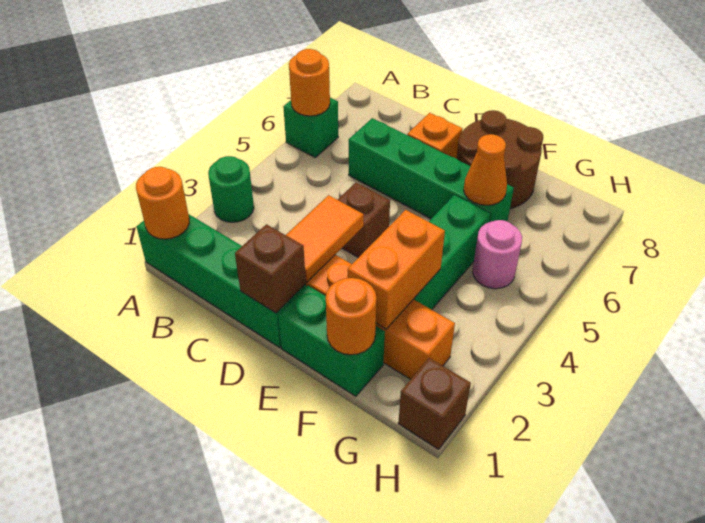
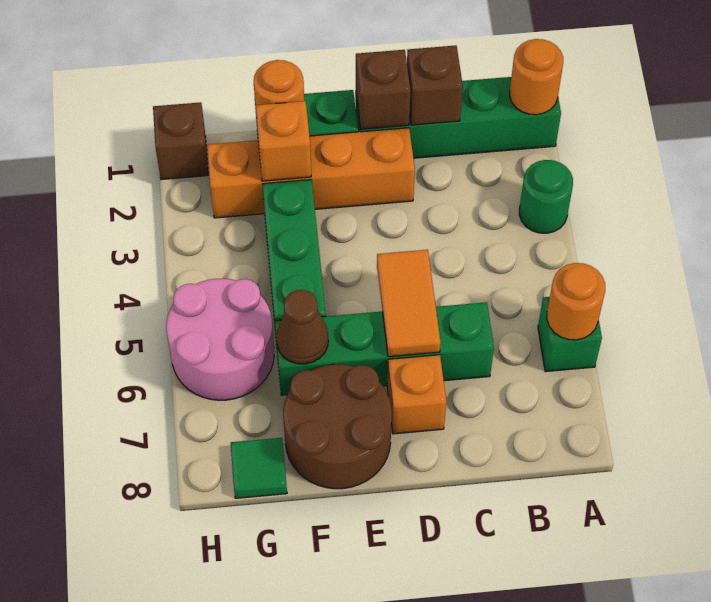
orange tile D2:D3 level 2 -> orange tile D5:D6 level 2
brown brick D4 level 1 -> brown brick C1 level 2
orange brick F2:F3 level 2 -> orange brick F2 level 2
orange cone F6 level 2 -> brown cone F6 level 2
pink round brick G5 level 1 -> pink round brick G5:H6 level 1
none -> green tile G8 level 1

